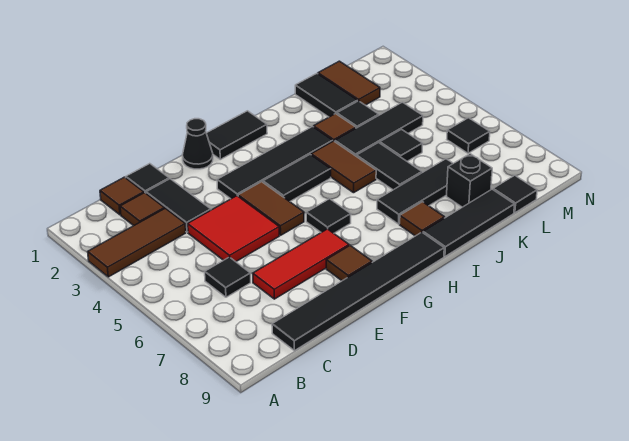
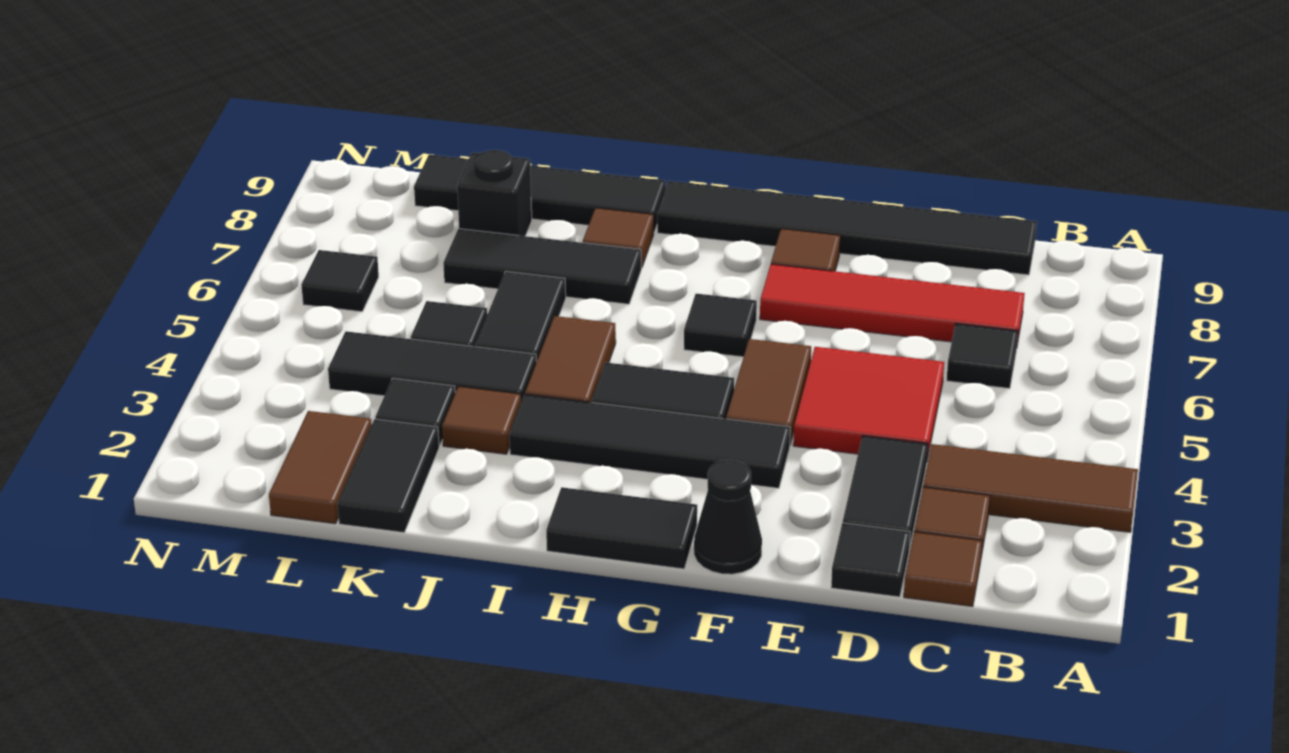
red tile D7:F7 level 1 -> red tile C7:F7 level 1

